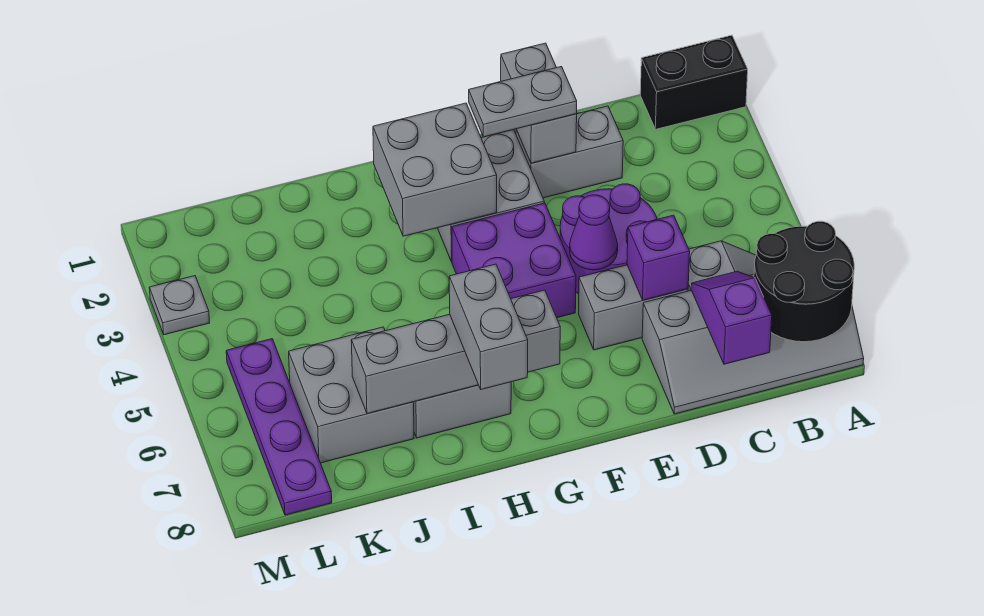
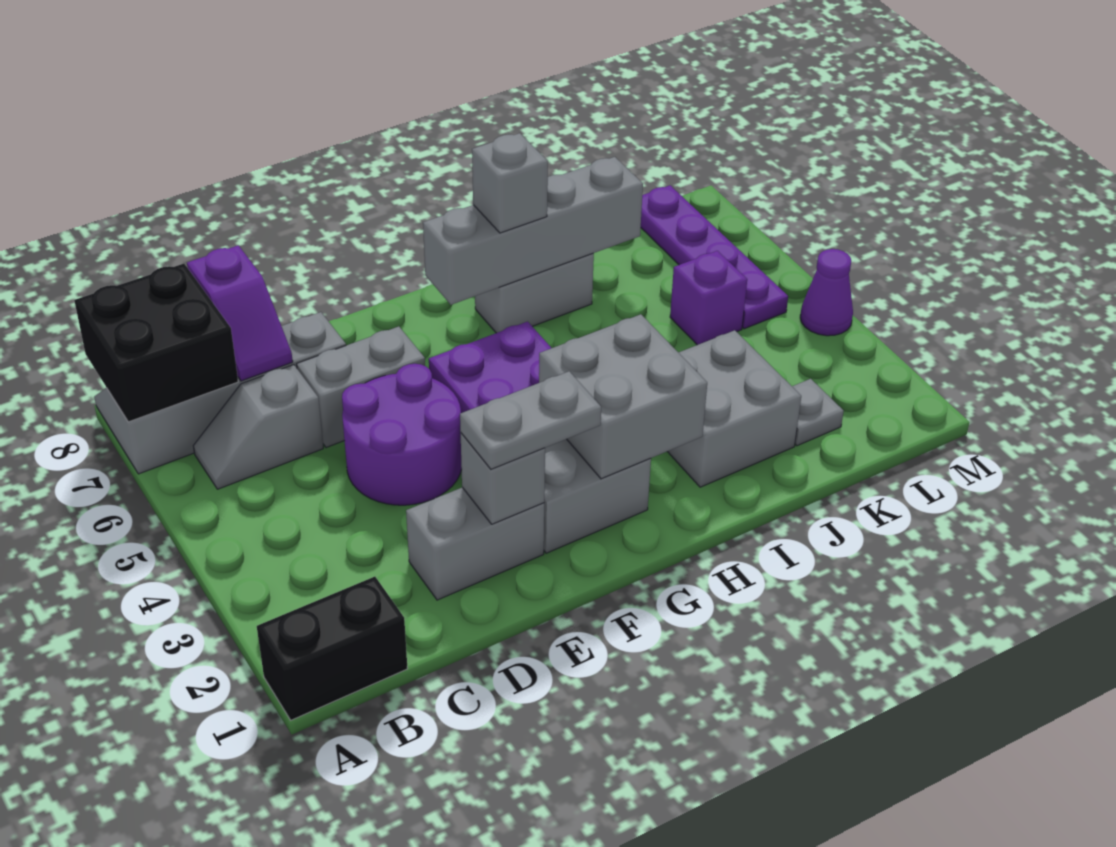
black round brick A7:B8 level 2 -> black brick A7:B8 level 2
purple brick D6 level 2 -> purple brick K5 level 1
grey brick E1:E2 level 2 -> grey brick E2 level 2
purple cone E5 level 2 -> purple cone M4 level 1
grey brick H7:H8 level 3 -> grey brick H7 level 3
grey brick J6:K7 level 1 -> grey brick I2:J3 level 1
grey plate M3 level 1 -> grey plate K2 level 1

